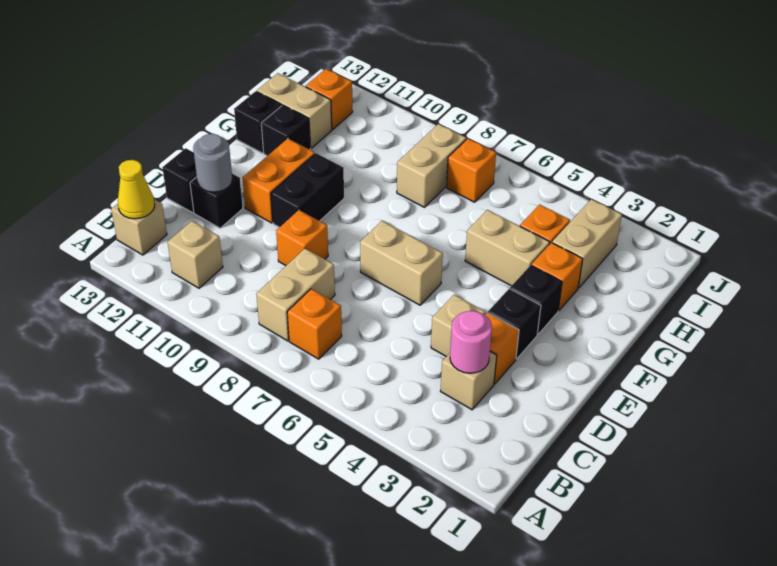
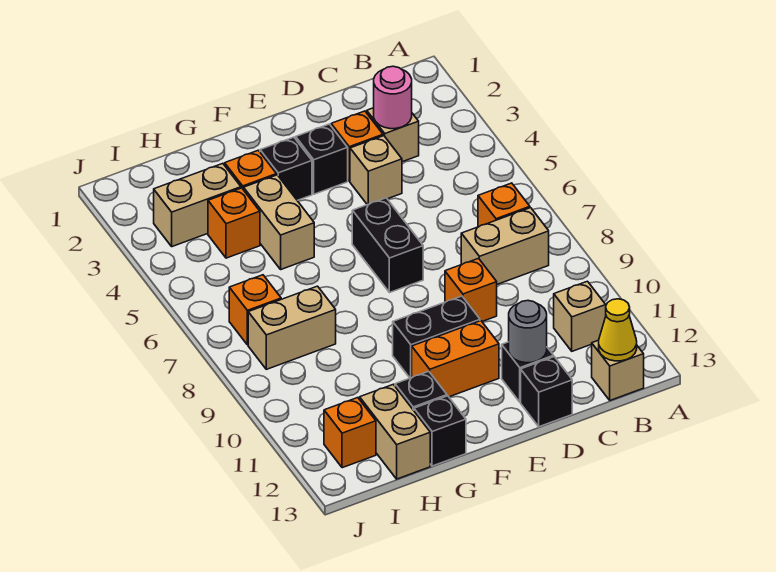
tan brick E6:E7 level 1 -> black brick E6:E7 level 1

